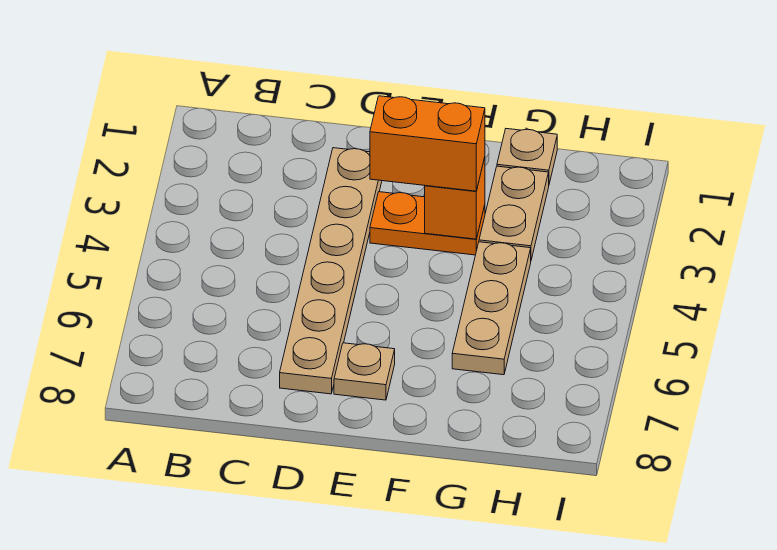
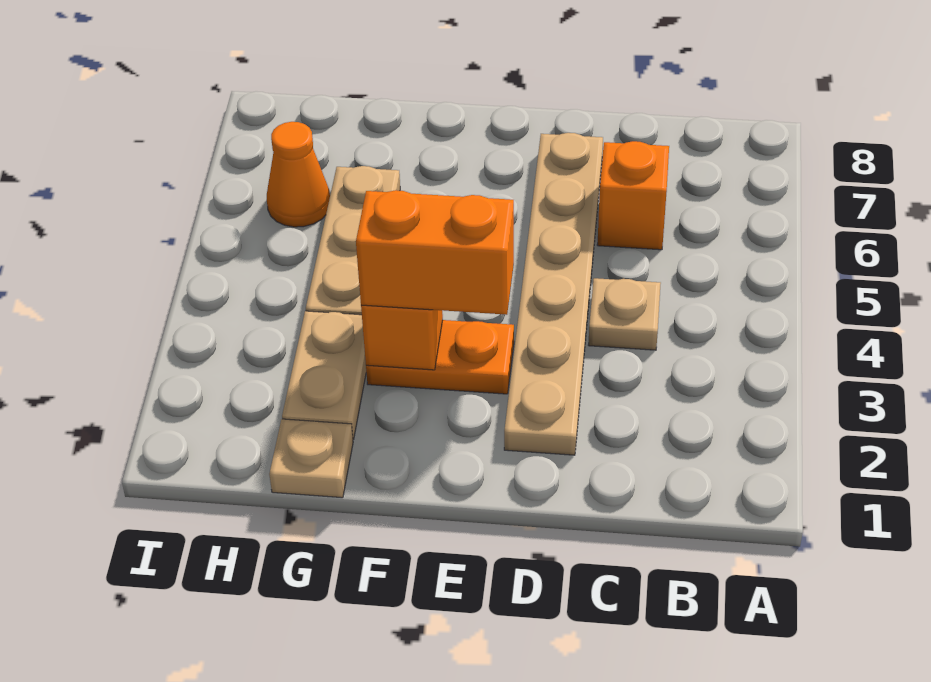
none -> orange brick C6 level 1
tan plate E7 level 1 -> tan plate C4 level 1
none -> orange cone H6 level 1

